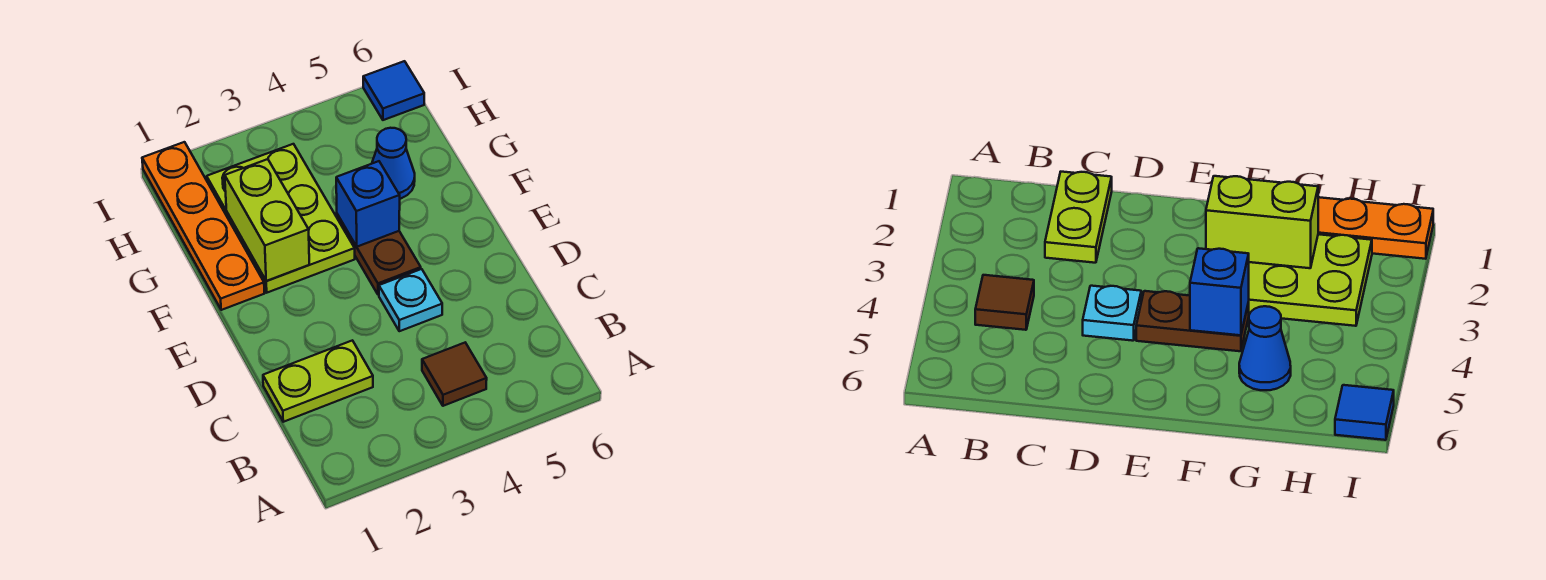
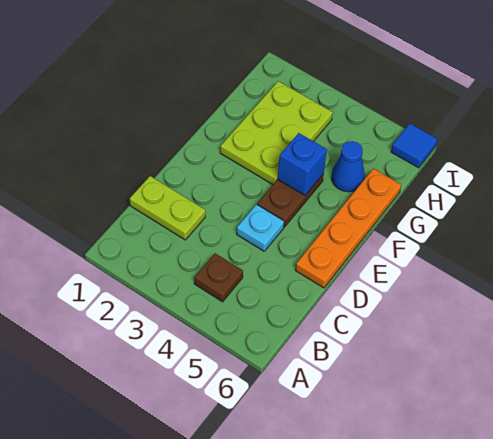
brown tile B4 level 1 -> brown plate B4 level 1
orange plate F1:I1 level 1 -> orange plate D6:G6 level 1
lime brick F2:G2 level 2 -> none

